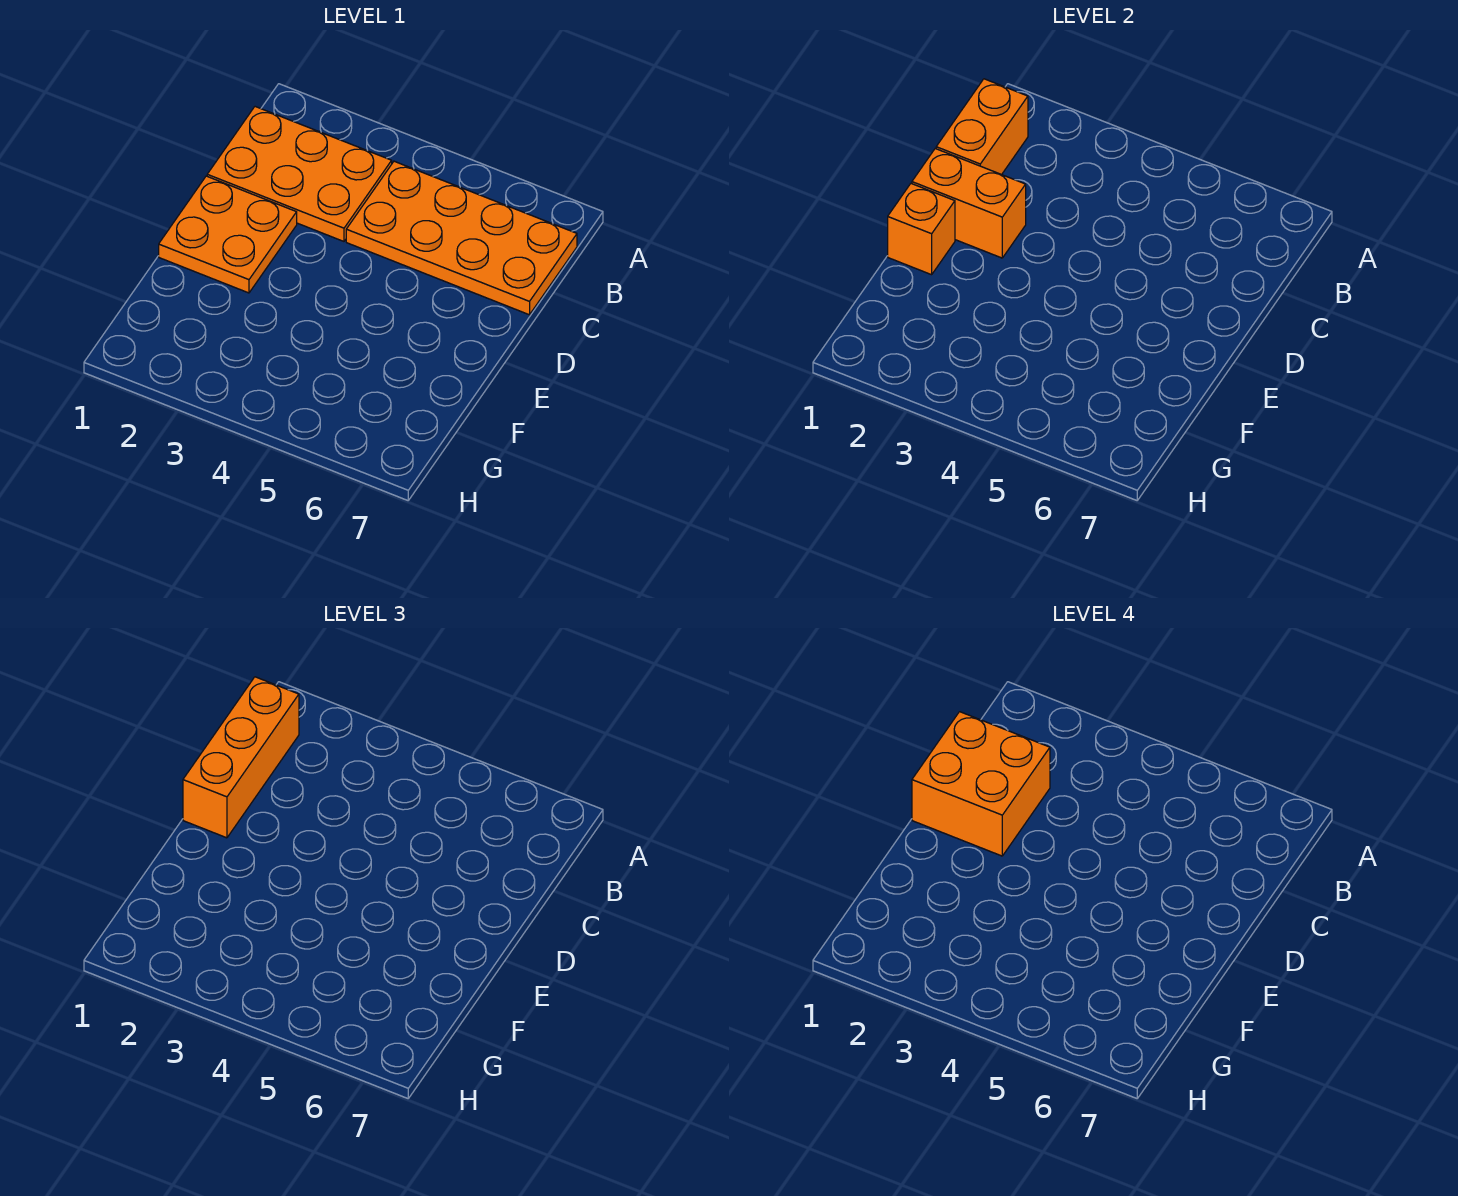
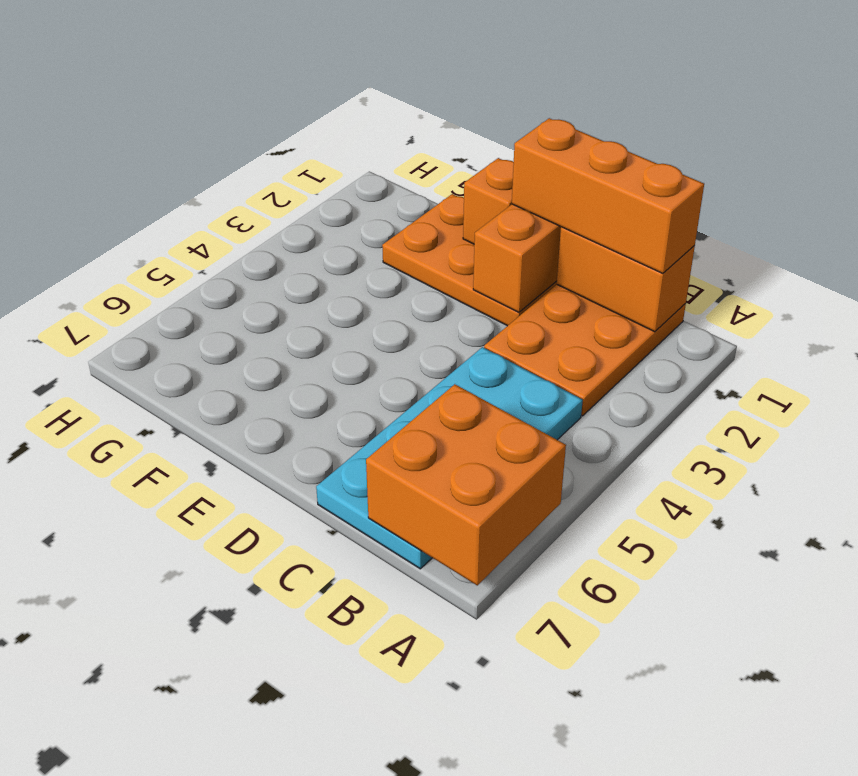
orange plate B4:C7 level 1 -> cyan plate B4:C7 level 1
orange brick C1:D2 level 4 -> orange brick A6:B7 level 2
orange plate D1:E2 level 1 -> orange plate D1:F2 level 1

